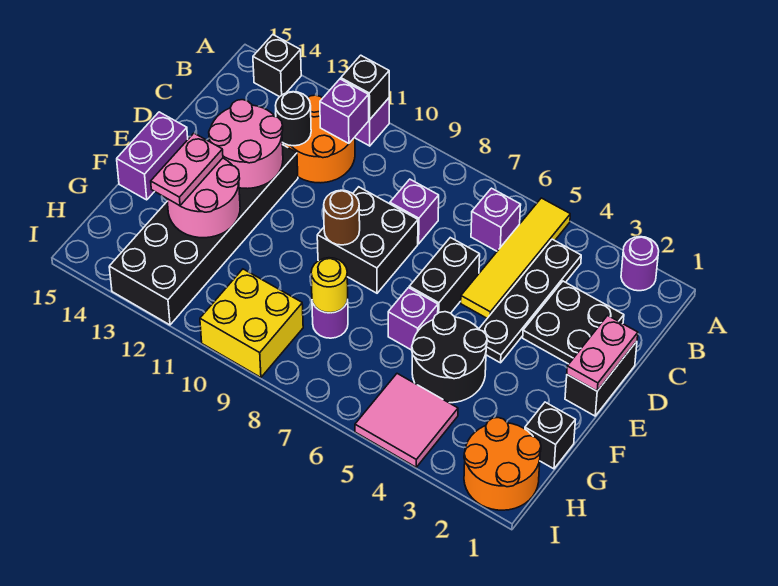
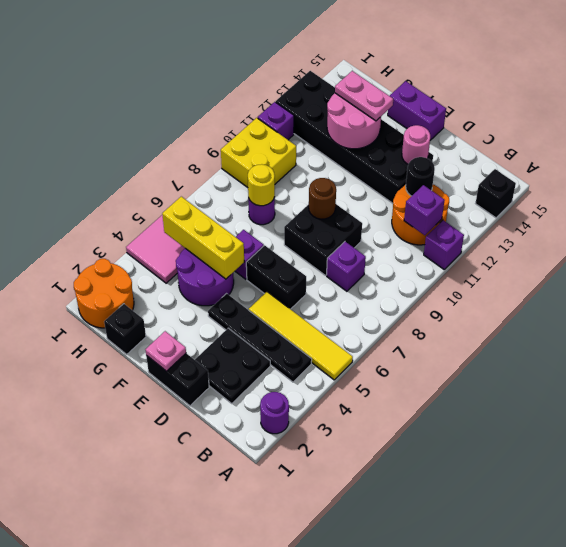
black brick A11 level 2 -> none
purple brick B6 level 1 -> purple brick I11 level 1
pink plate D1:E1 level 2 -> pink plate E1 level 2
pink round brick D12:E13 level 2 -> pink round brick D13 level 2
black round brick F4:G5 level 1 -> purple round brick F4:G5 level 1
none -> yellow brick F5:H5 level 2

